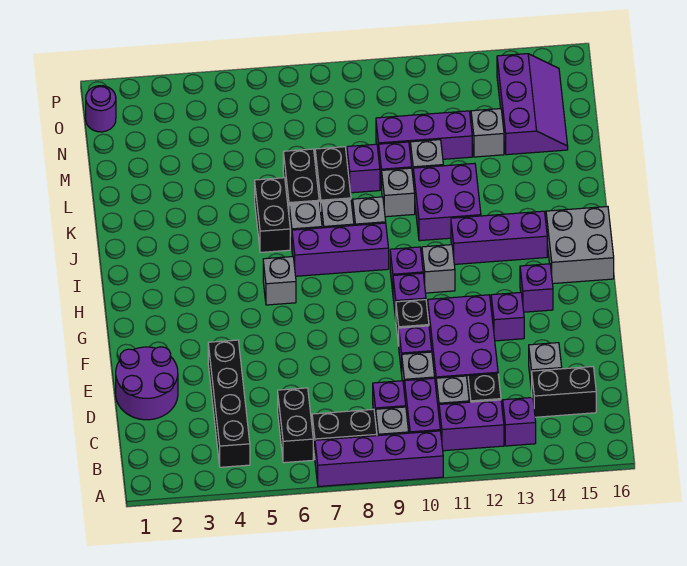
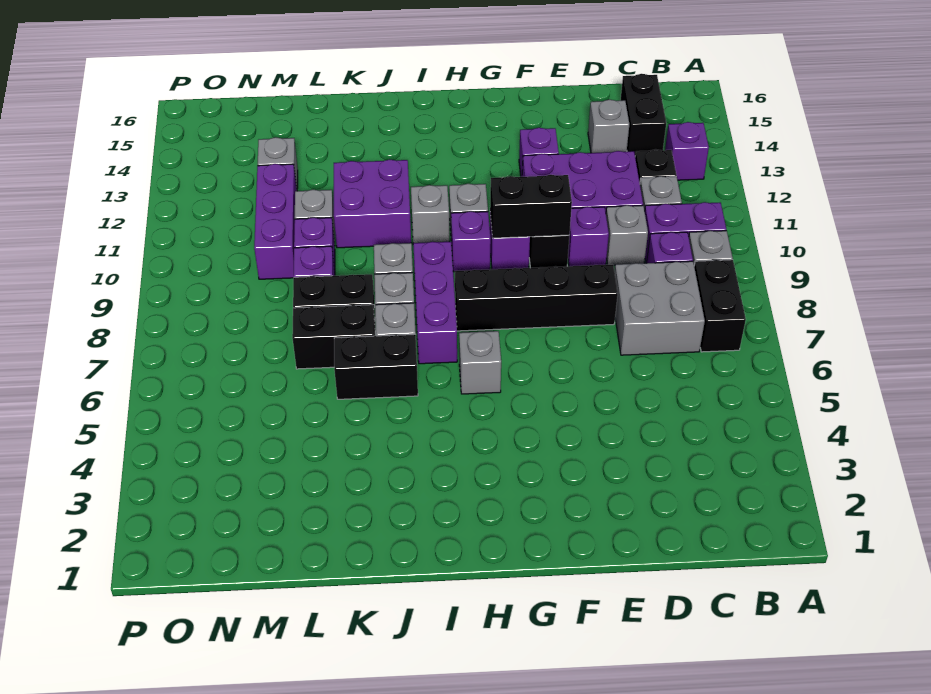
purple brick A7:A10 level 1 -> none
black brick B4:E4 level 1 -> black brick E8:H8 level 1
black brick B6:C6 level 1 -> black brick F10:G10 level 2
purple brick B11:B12 level 1 -> none
purple round brick D1:E2 level 1 -> none
purple brick G14 level 1 -> none
grey brick H15:I16 level 1 -> grey brick C7:D8 level 1
purple brick I12:I14 level 1 -> none
grey brick K10 level 1 -> grey brick I11 level 1
purple slope M14:O15 level 1 top 14 -> none
purple round brick O1 level 1 -> none

